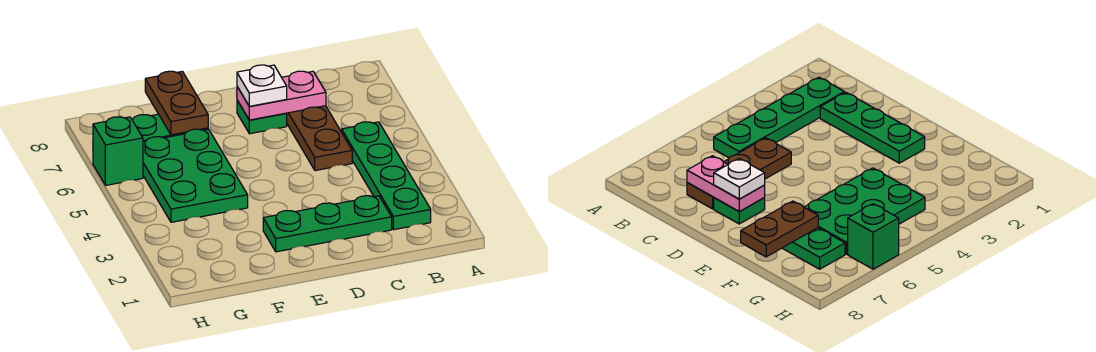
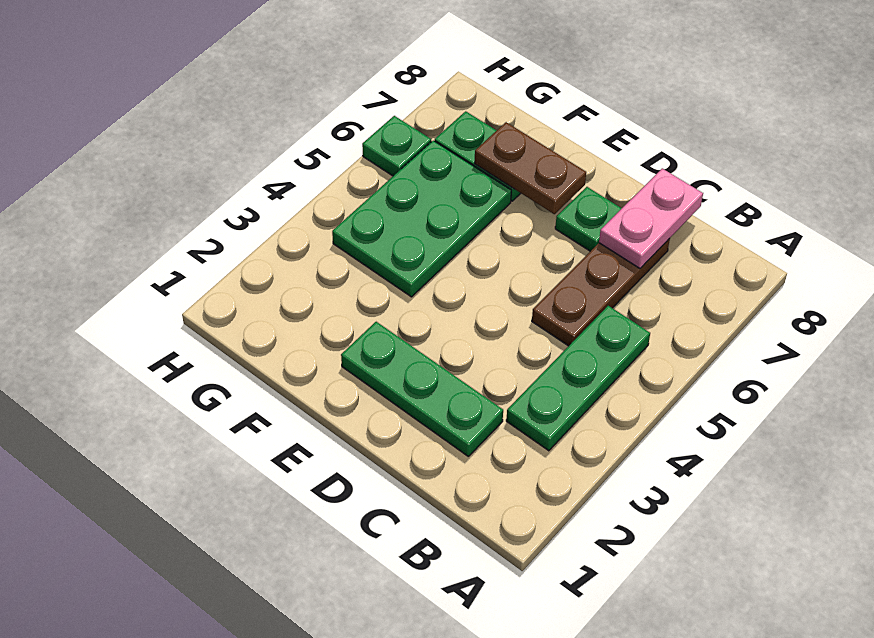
green plate B2:B5 level 1 -> green plate B3:B5 level 1
pink plate C7:D7 level 2 -> pink plate C7:C8 level 2
white plate D7 level 3 -> none
brown plate F7:F8 level 2 -> brown plate E7:F7 level 2
green brick H6 level 1 -> green plate H6 level 1

